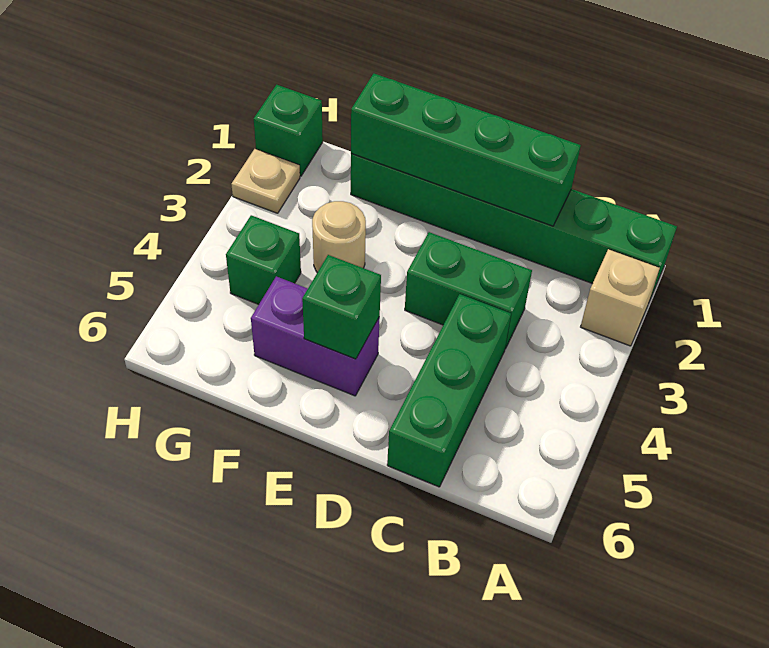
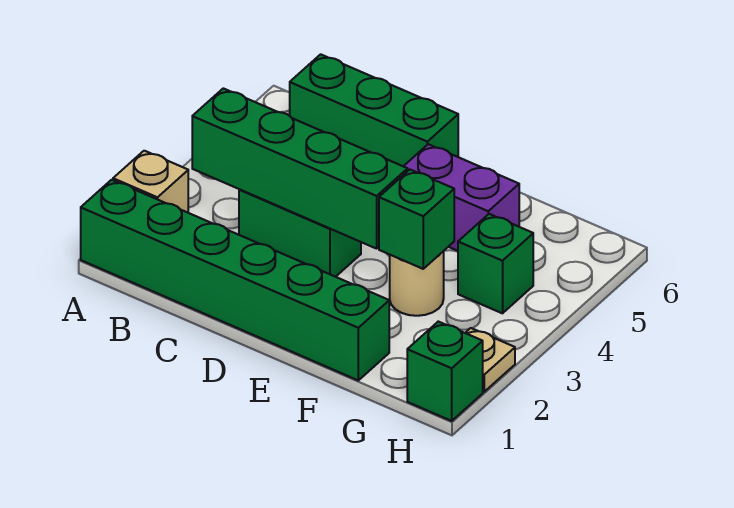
green brick C1:F1 level 2 -> green brick B3:E3 level 2
green brick C4:C6 level 1 -> green brick B6:D6 level 1
green brick E5 level 2 -> green brick F3 level 2

